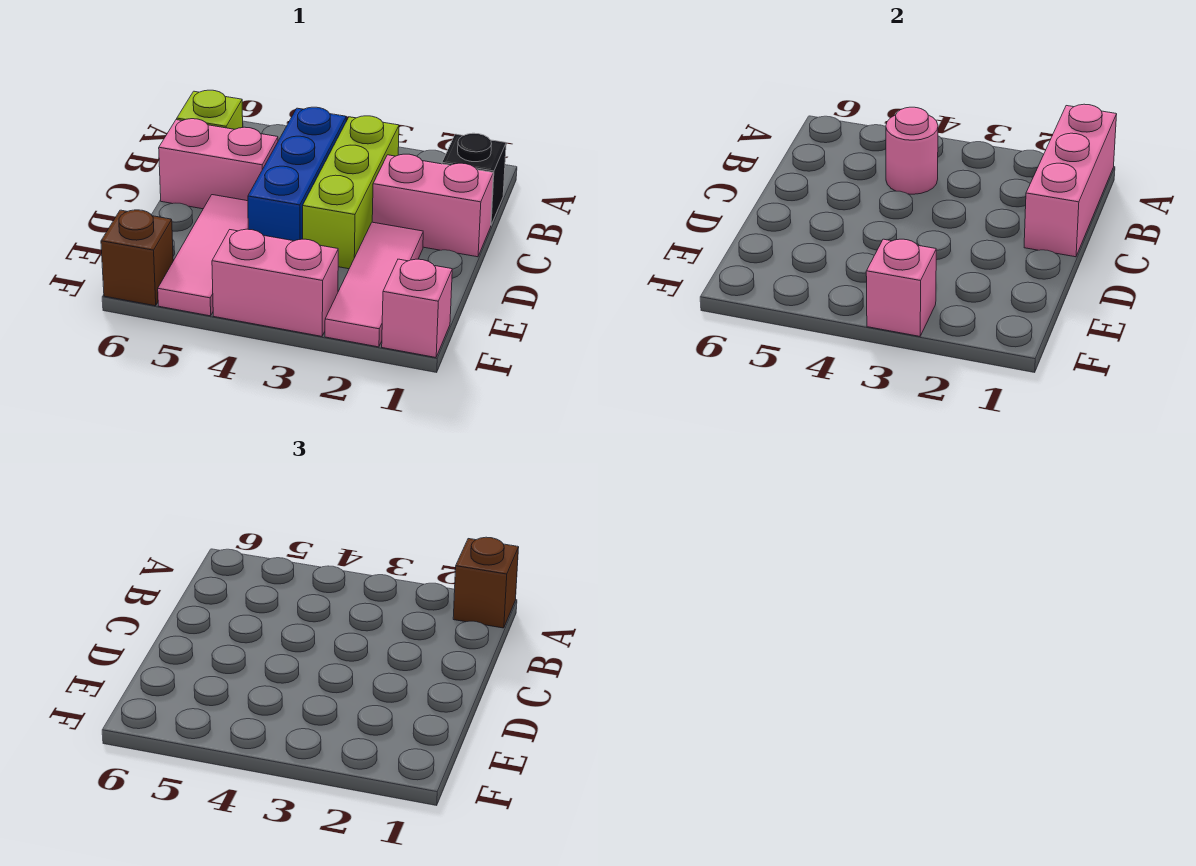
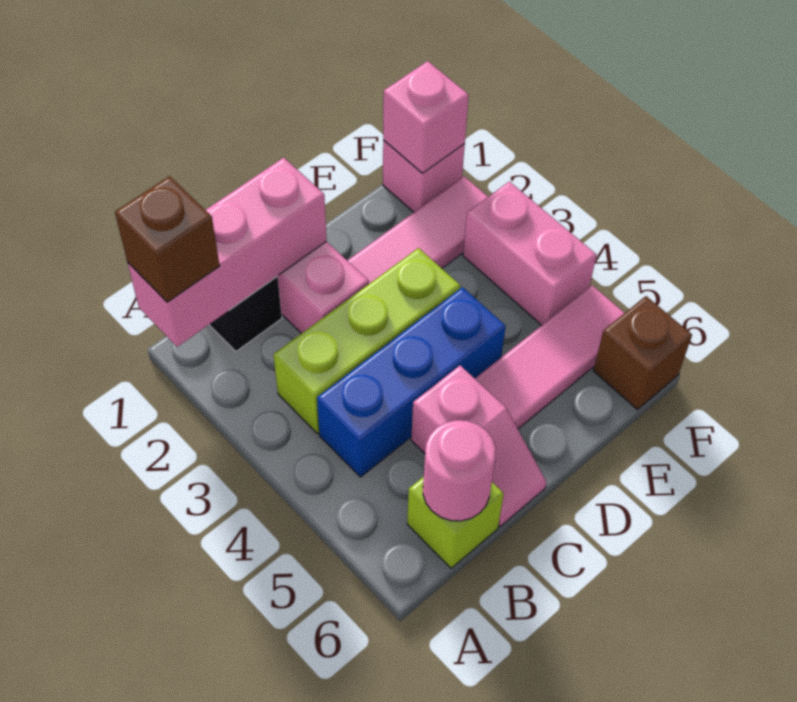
pink round brick B4 level 2 -> pink round brick B6 level 2
pink brick C5:C6 level 1 -> pink slope C5:C6 level 1 top 5
pink brick F3 level 2 -> pink brick F1 level 2

